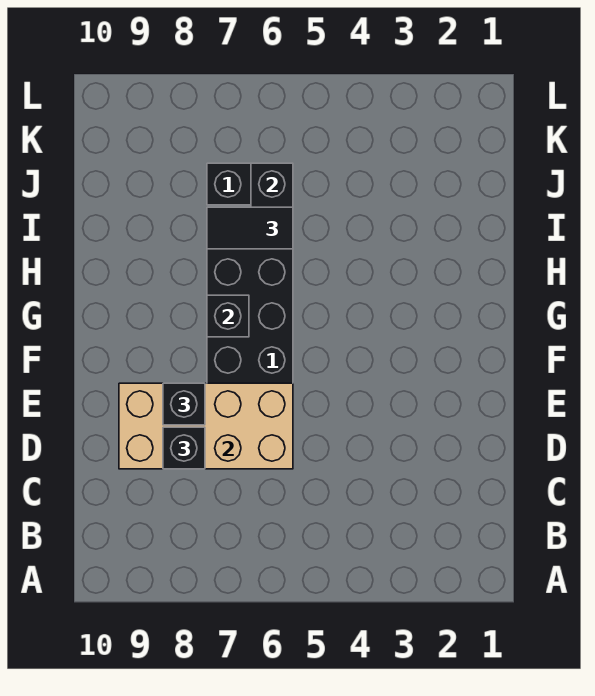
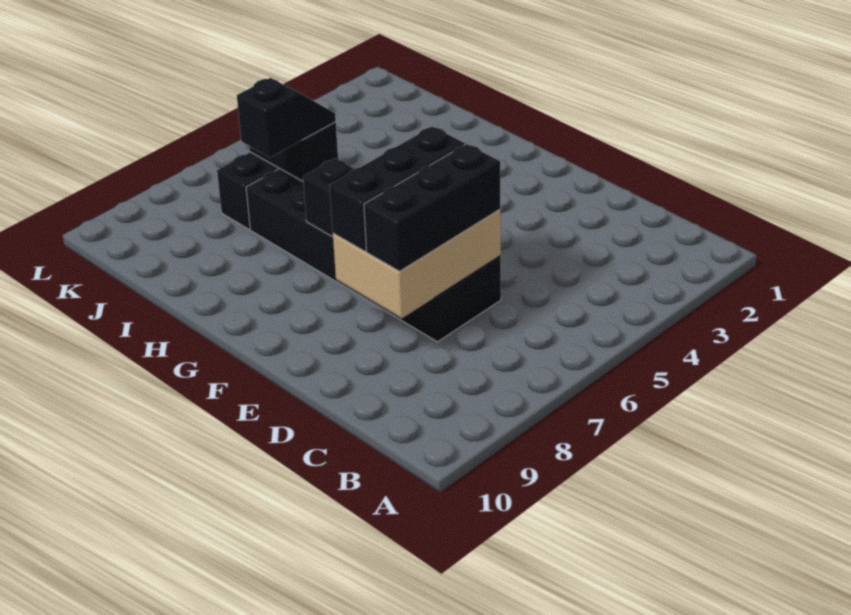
tan brick D6:E9 level 2 -> tan brick D6:E8 level 2
black brick D8 level 3 -> black brick D6:D8 level 3
black brick E8 level 3 -> black brick E6:E8 level 3
black tile I6:I7 level 3 -> black slope I6:I7 level 3 top 7

